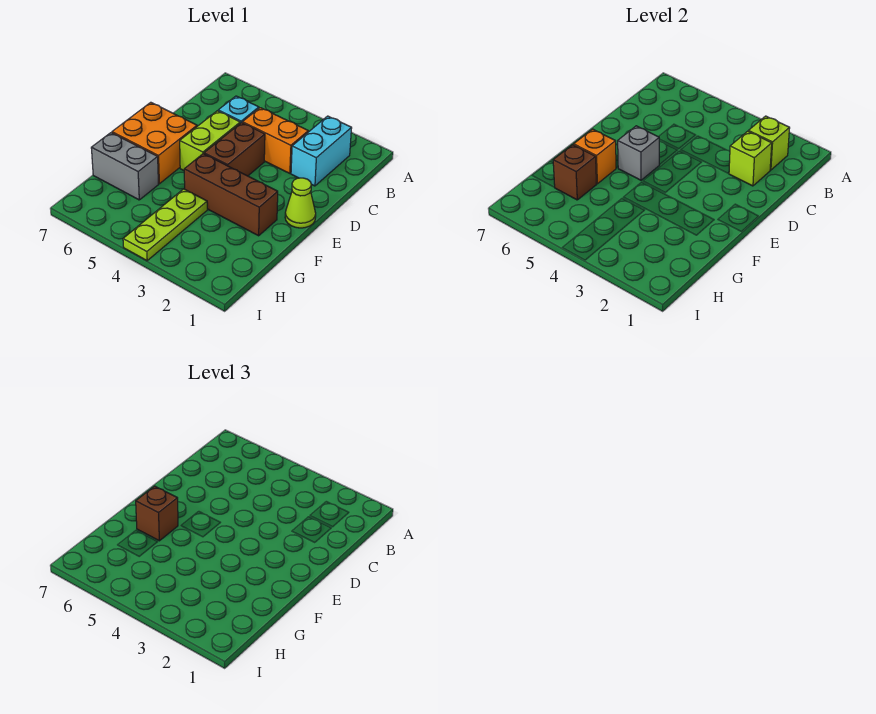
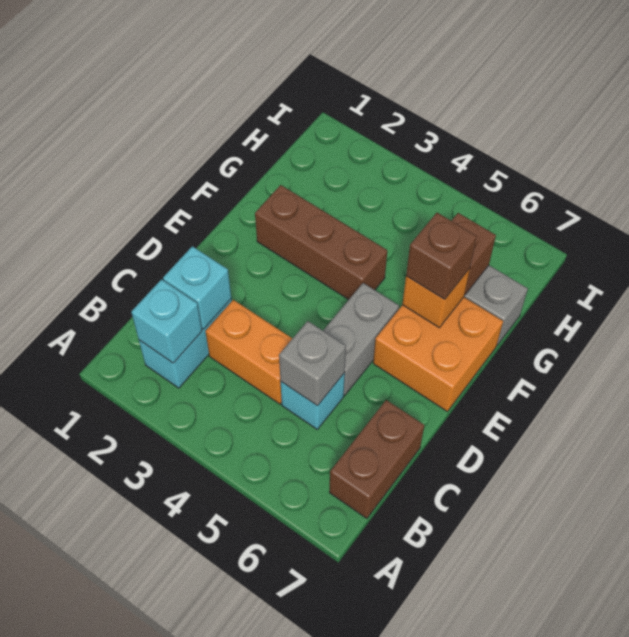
lime brick B2 level 2 -> cyan brick B2 level 2
lime brick C2 level 2 -> cyan brick C2 level 2
brown brick D4:E4 level 1 -> brown brick B7:C7 level 1
lime brick D5:E5 level 1 -> grey brick D5:E5 level 1
lime cone E1 level 1 -> none
grey brick E5 level 2 -> grey brick C5 level 2
lime plate G4:I4 level 1 -> none

